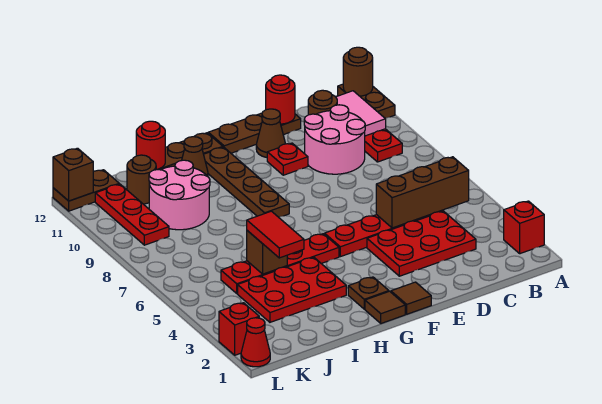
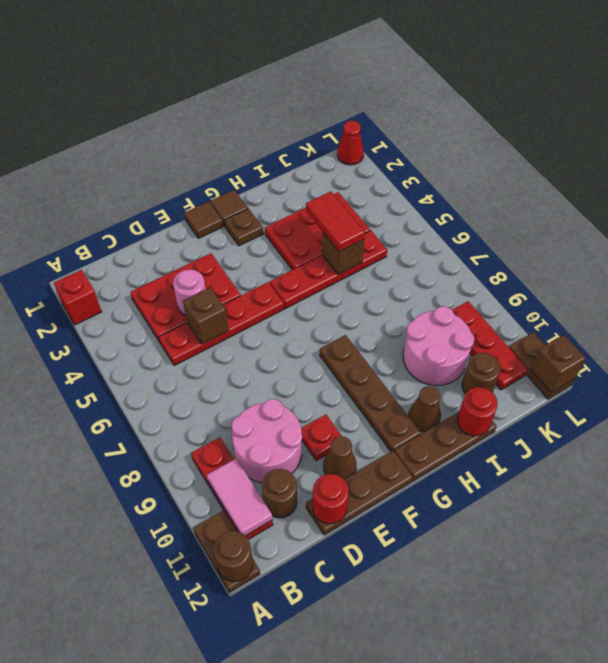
brown brick B5:D5 level 2 -> brown brick D5 level 2
none -> pink round brick D4 level 2
brown plate K12:L12 level 1 -> brown plate L11:L12 level 1
red brick L2 level 1 -> none

